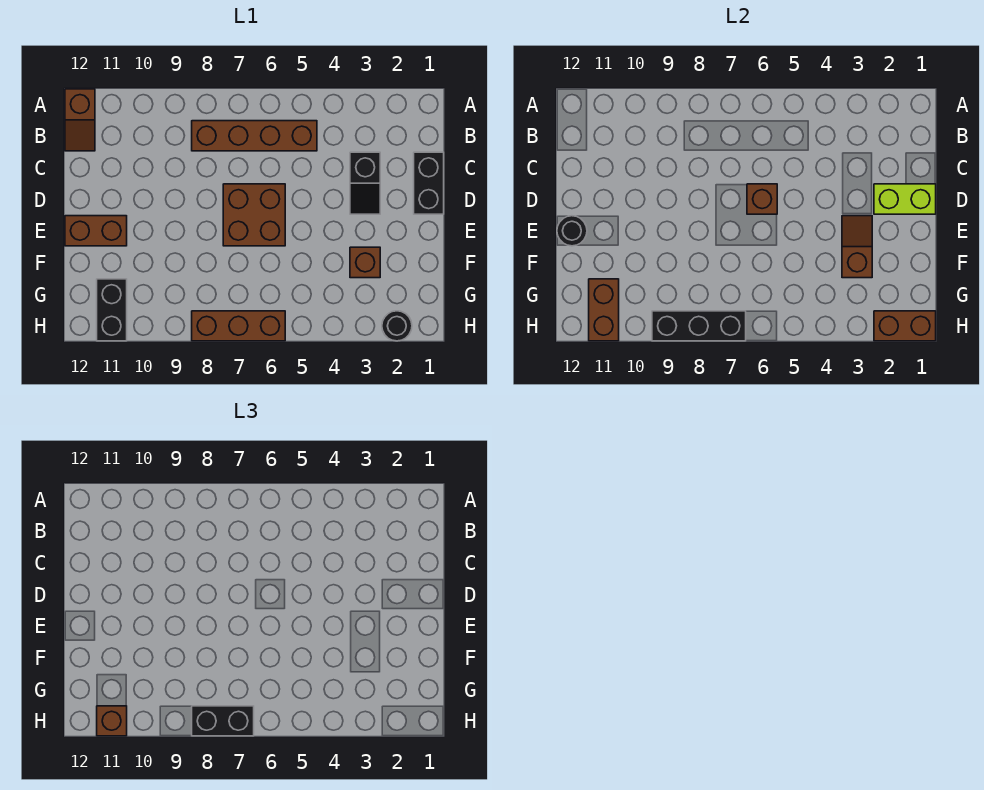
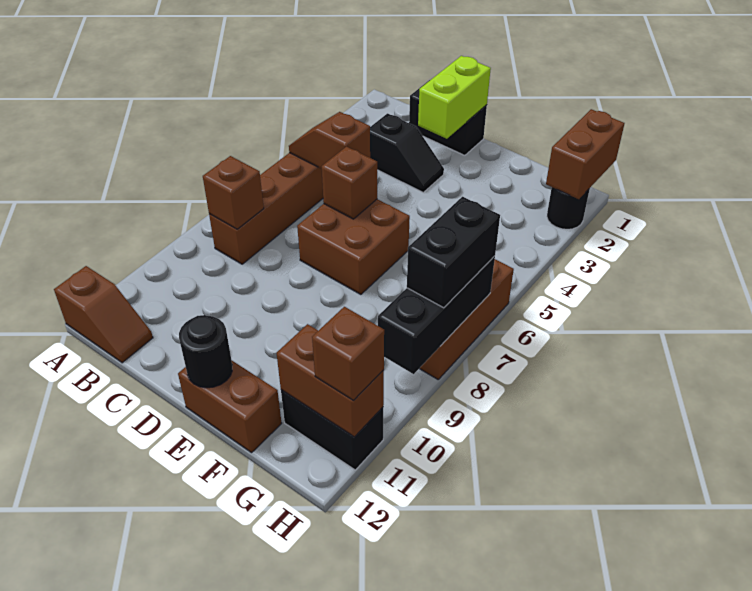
brown slope E3:F3 level 2 top F -> brown slope B5:C5 level 2 top C
brown brick E11:E12 level 1 -> brown brick E12:F12 level 1
brown brick F3 level 1 -> brown brick B8 level 2

